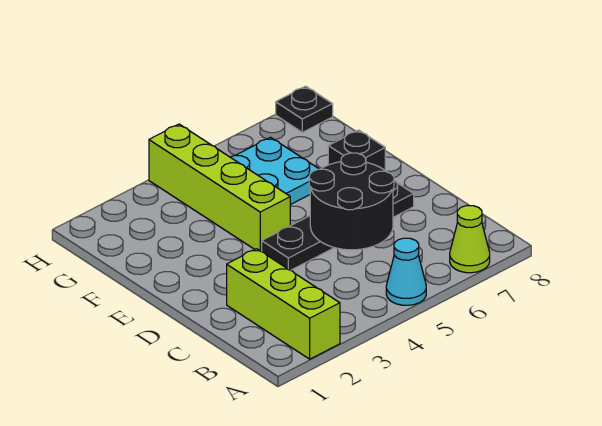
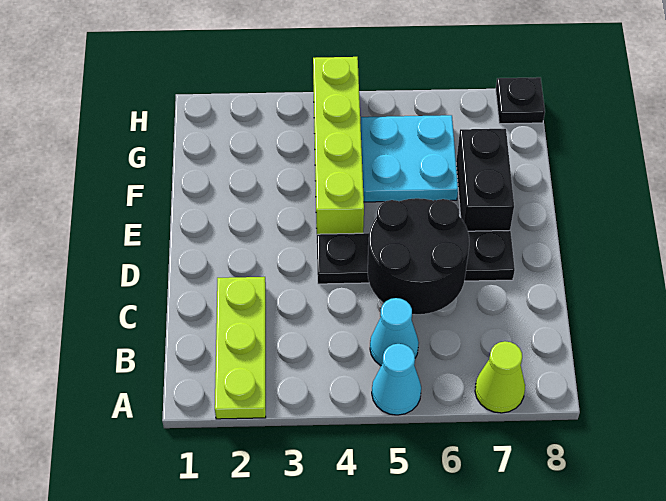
lime brick A2:C2 level 1 -> lime plate A2:C2 level 1
none -> cyan cone B5 level 1
black brick E7 level 1 -> black brick E7:F7 level 1

